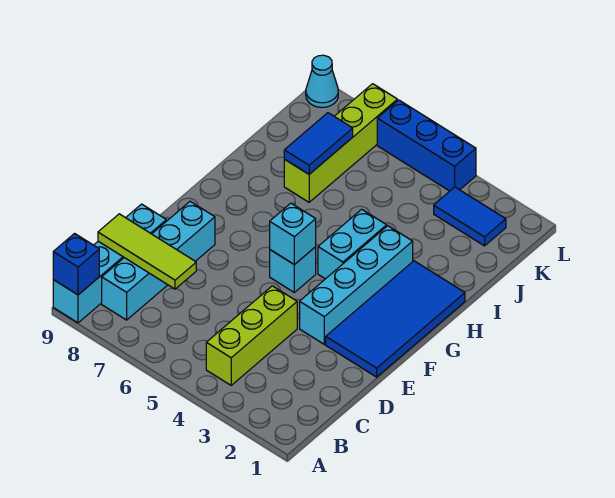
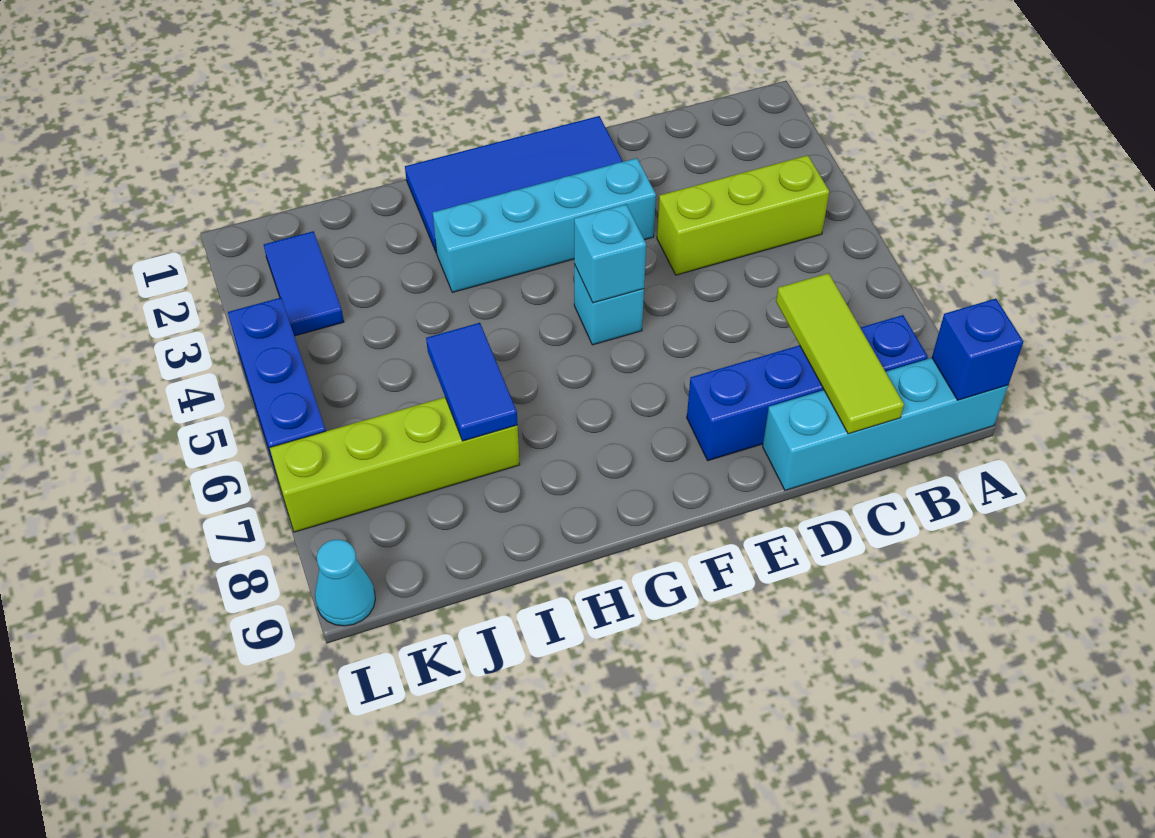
cyan brick B8:E8 level 1 -> blue brick B8:E8 level 1
cyan brick G4:H4 level 1 -> none
blue tile I7:J7 level 2 -> blue tile I6:I7 level 2

